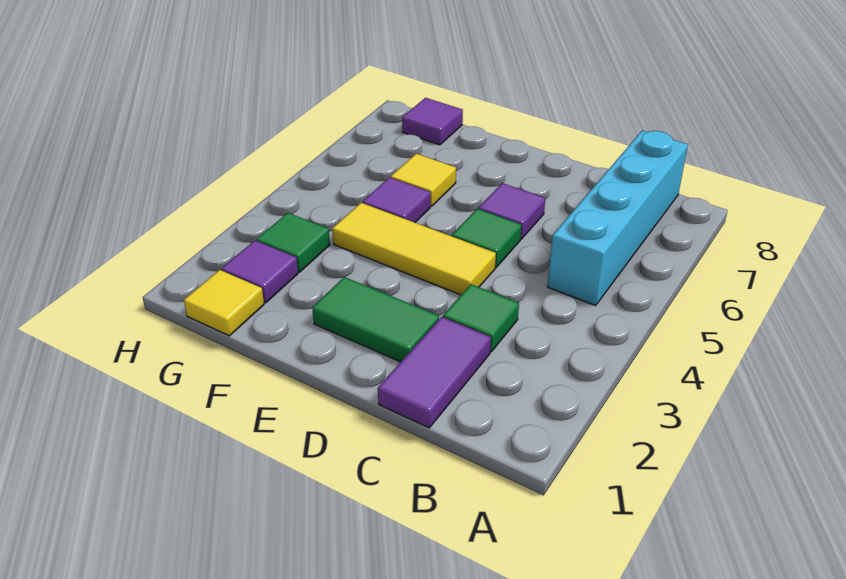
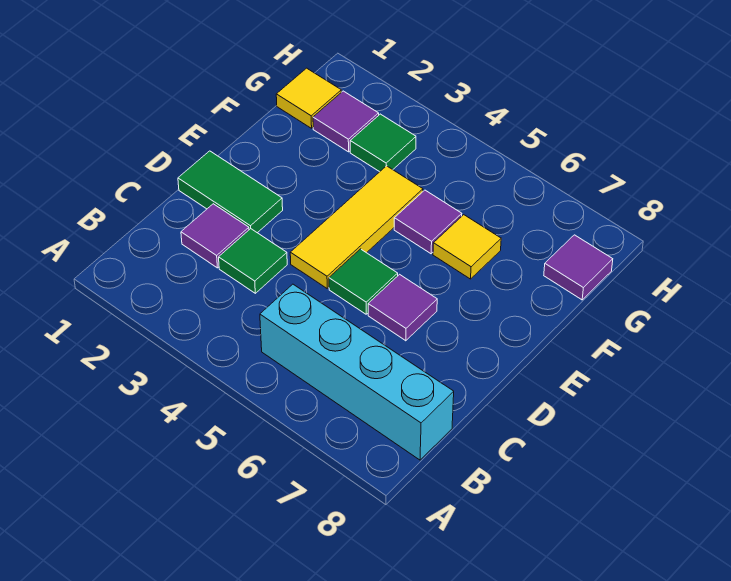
purple tile C1:C2 level 1 -> purple tile C2 level 1
green tile D2:E2 level 1 -> green tile D1:D2 level 1

